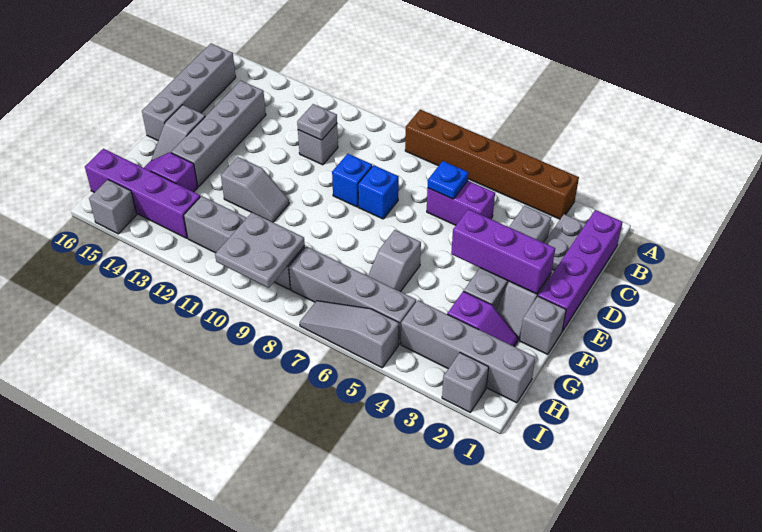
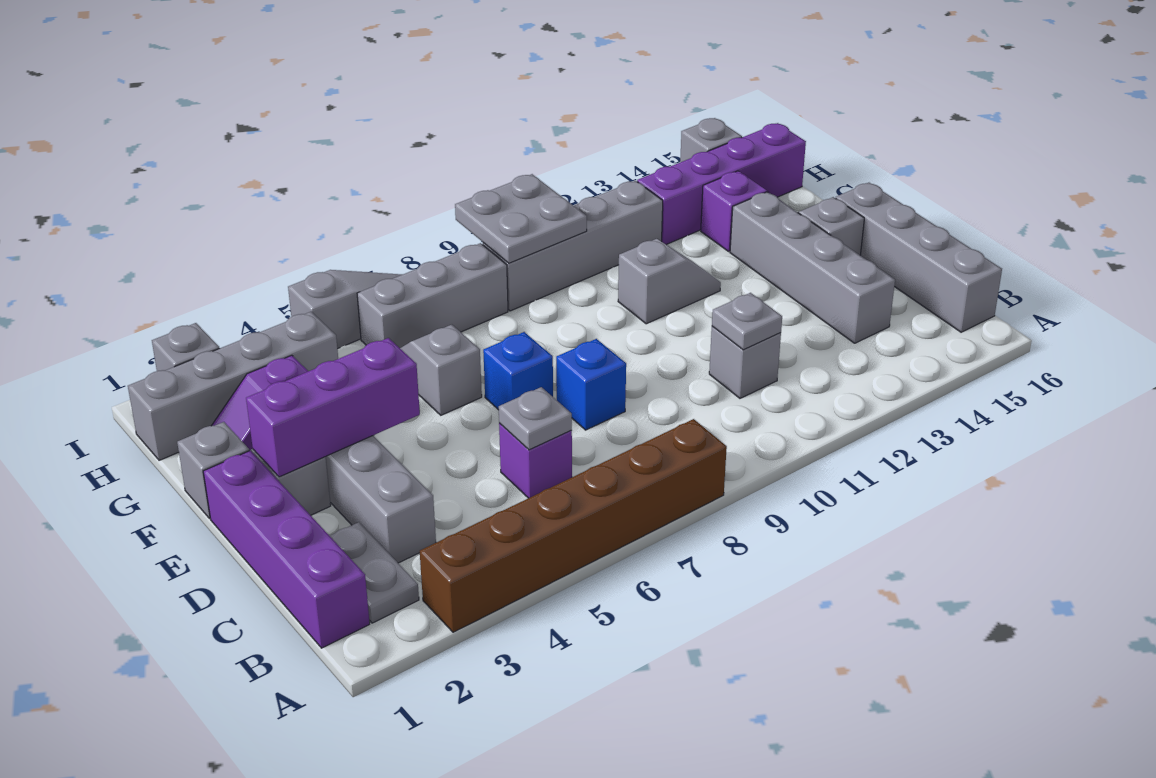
purple brick C5:C6 level 1 -> purple brick C6 level 1
blue plate C6 level 2 -> grey plate C6 level 2
blue brick D9 level 1 -> blue brick E7 level 1
grey slope F11:F12 level 1 top 12 -> grey slope F11:F12 level 1 top 11
grey brick H5:H8 level 1 -> grey brick H6:H8 level 1

